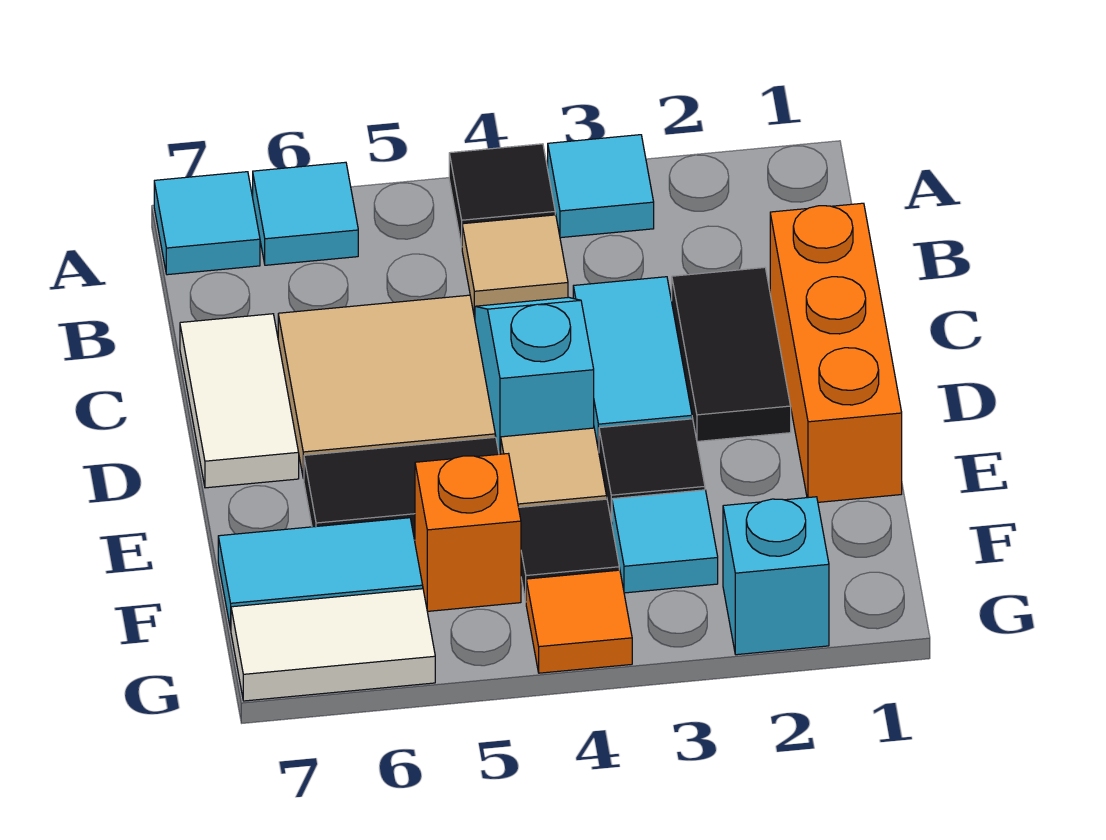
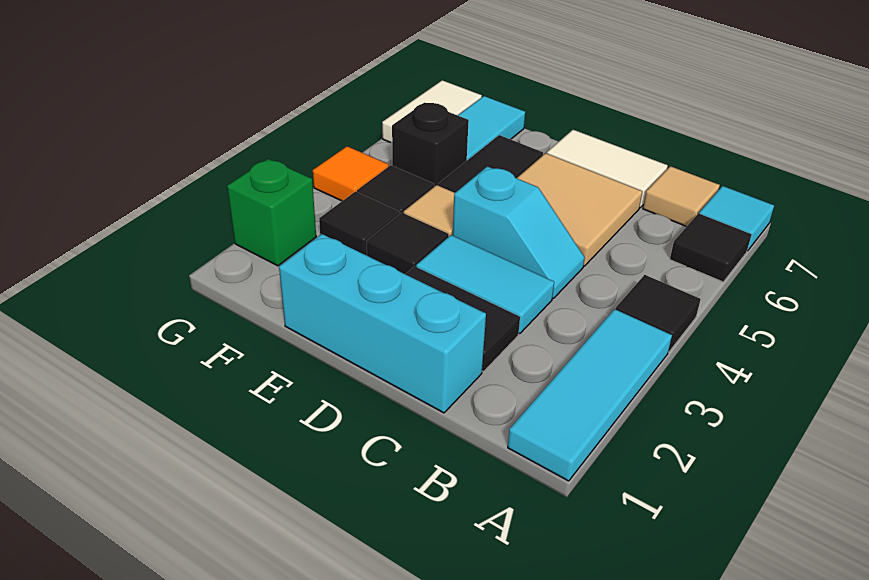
cyan tile A3 level 1 -> cyan tile A1:A3 level 1
cyan tile A6 level 1 -> black tile A6 level 1
tan tile B4 level 1 -> tan tile B7 level 1
orange brick C1:E1 level 1 -> cyan brick C1:E1 level 1
cyan tile F3 level 1 -> black tile F3 level 1
orange brick F5 level 1 -> black brick F5 level 1
cyan brick G2 level 1 -> green brick G2 level 1

